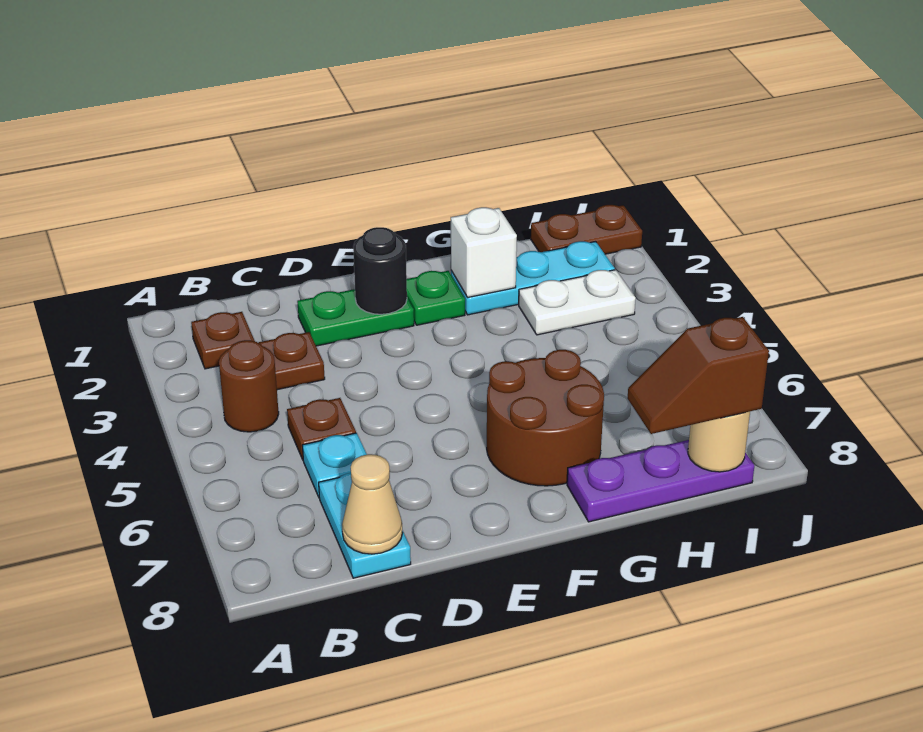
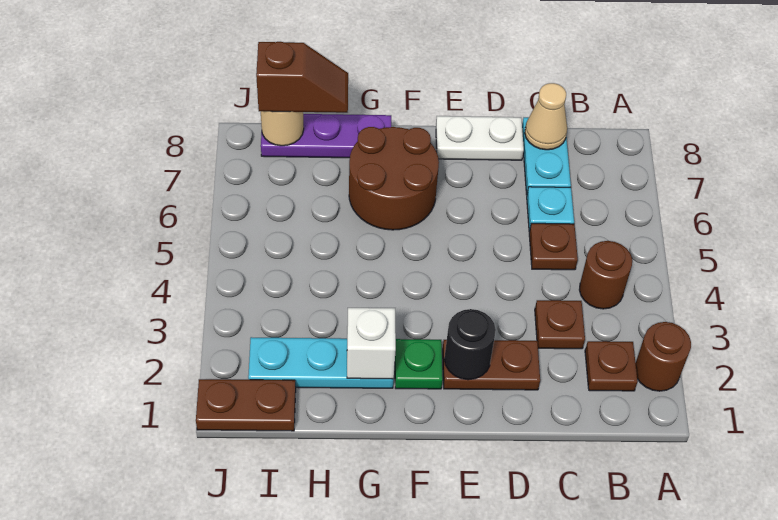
none -> brown round brick A2 level 1
green plate D2:E2 level 1 -> brown plate D2:E2 level 1
white plate H3:I3 level 1 -> white plate D8:E8 level 1

